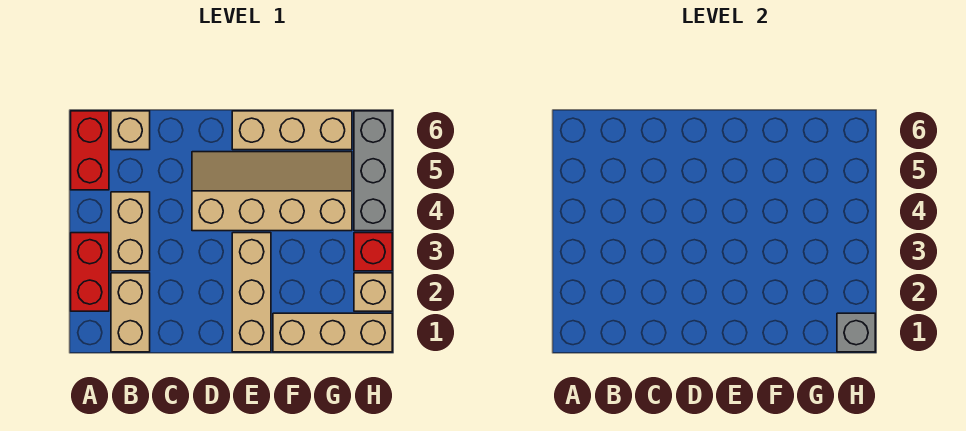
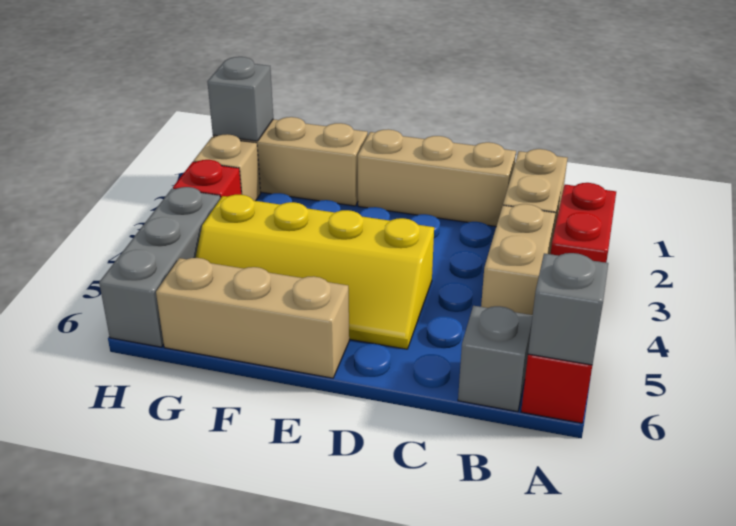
none -> grey brick A6 level 2
tan brick B6 level 1 -> grey brick B6 level 1
tan slope D4:G5 level 1 top 4 -> yellow slope D4:G5 level 1 top 4
tan brick E1:E3 level 1 -> tan brick C1:E1 level 1

